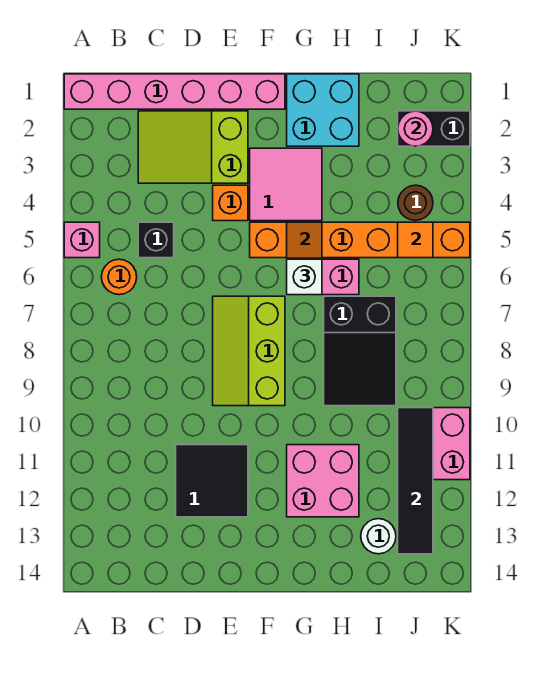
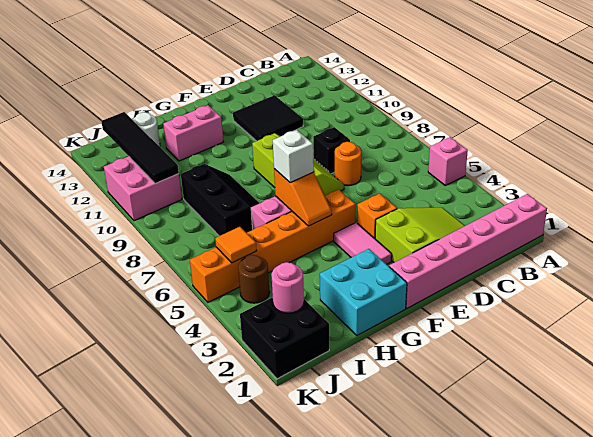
orange round brick B6 level 1 -> orange round brick D7 level 1
black brick C5 level 1 -> black brick D8 level 1
pink tile F3:G4 level 1 -> pink tile F3:F4 level 1
pink brick G11:H12 level 1 -> pink brick G12:H12 level 1
black slope H7:I9 level 1 top 7 -> black slope H7:I9 level 1 top I
black brick J2:K2 level 1 -> black brick J1:K2 level 1

